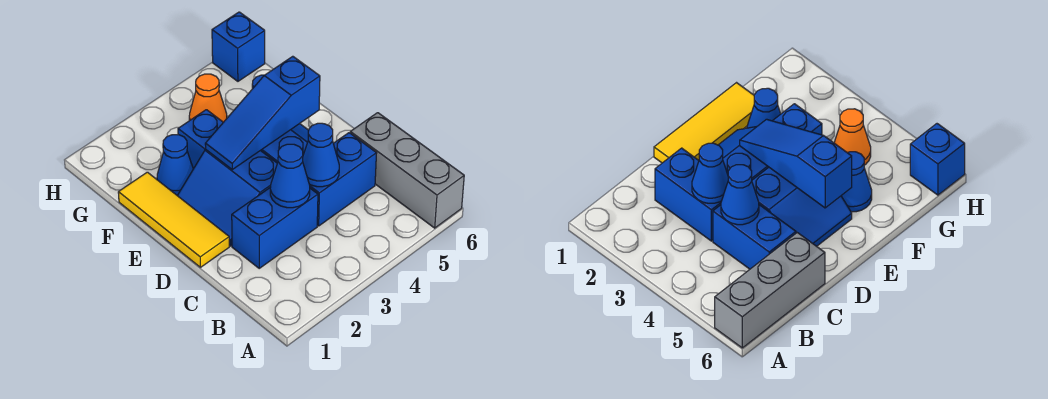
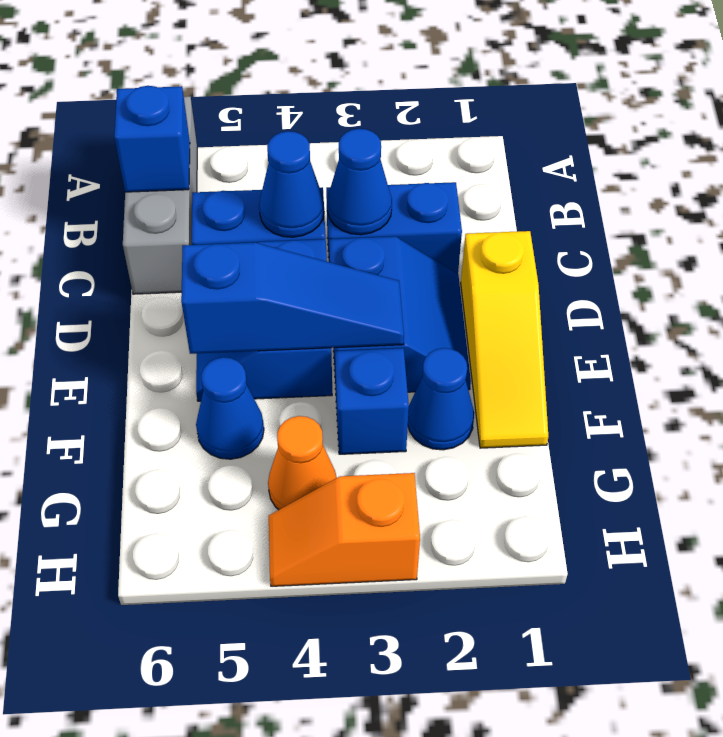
yellow tile D1:F1 level 1 -> yellow slope D1:F1 level 1 top D
none -> orange slope H3:H4 level 1 top 3
blue brick H6 level 1 -> blue brick B6 level 2

